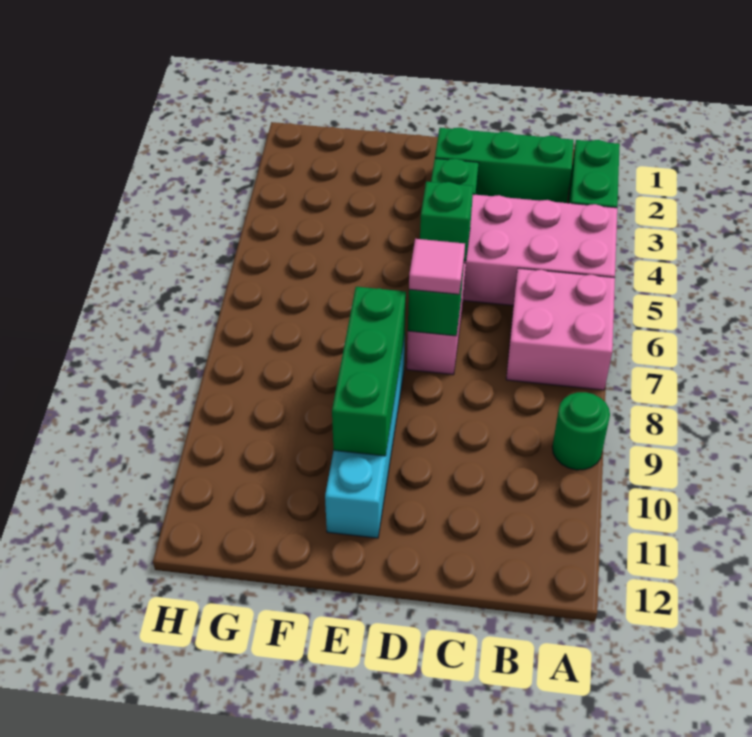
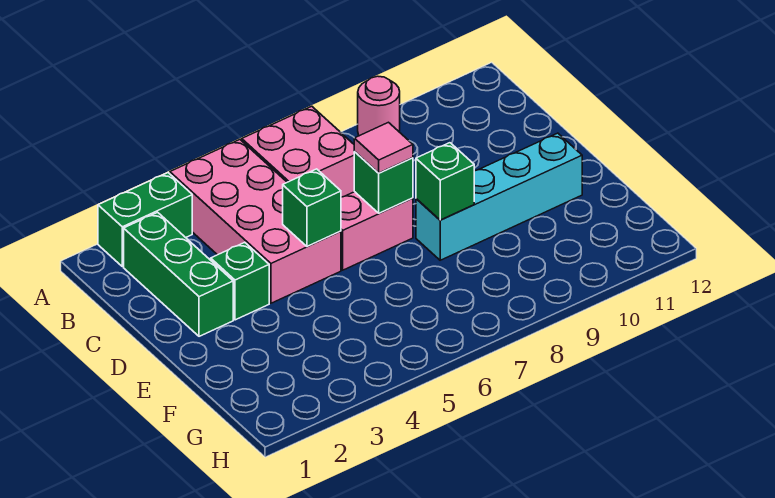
green round brick A9 level 1 -> pink round brick A9 level 1
green brick E8:E10 level 2 -> green brick E8 level 2

